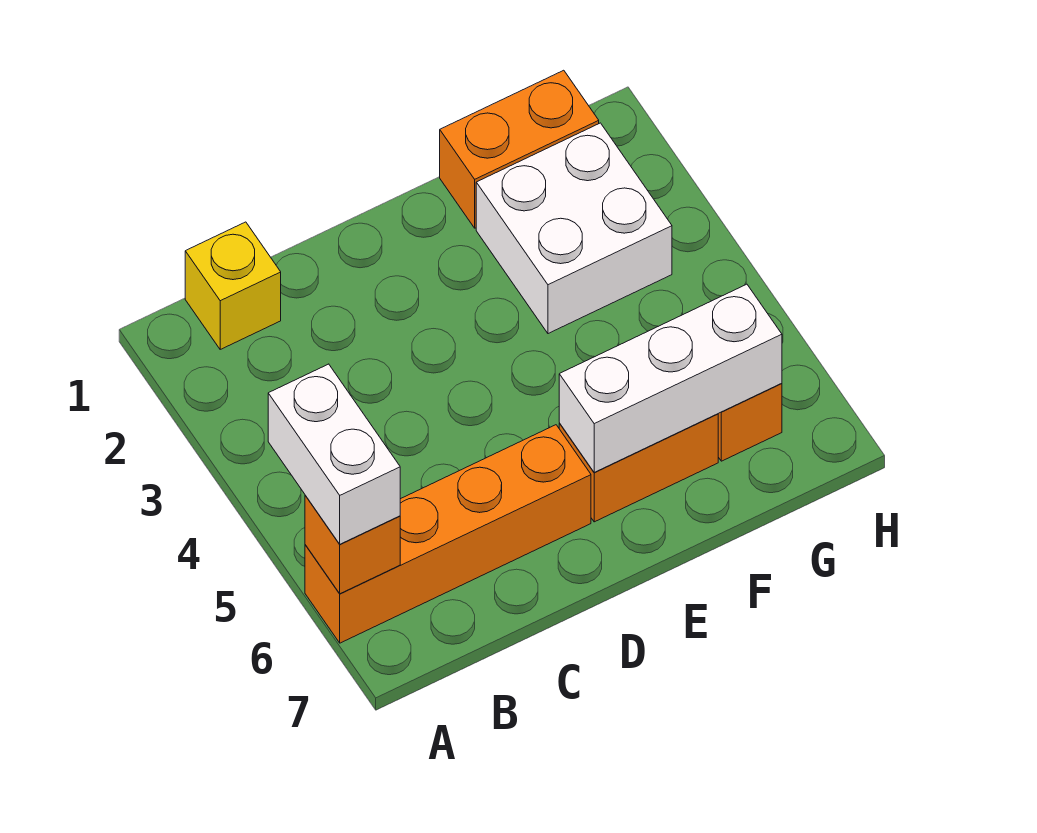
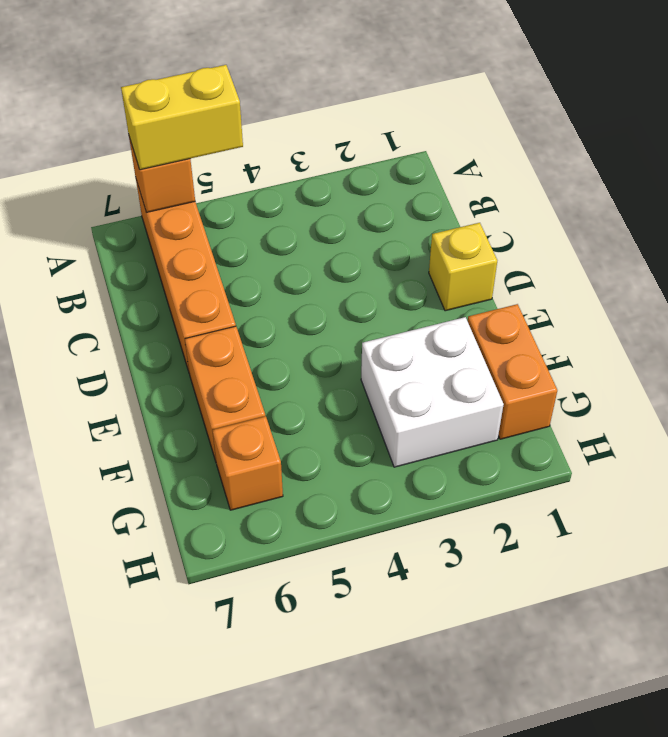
white brick A5:A6 level 3 -> yellow brick A5:A6 level 3
yellow brick B1 level 1 -> yellow brick D1 level 1
white brick E6:G6 level 2 -> none

